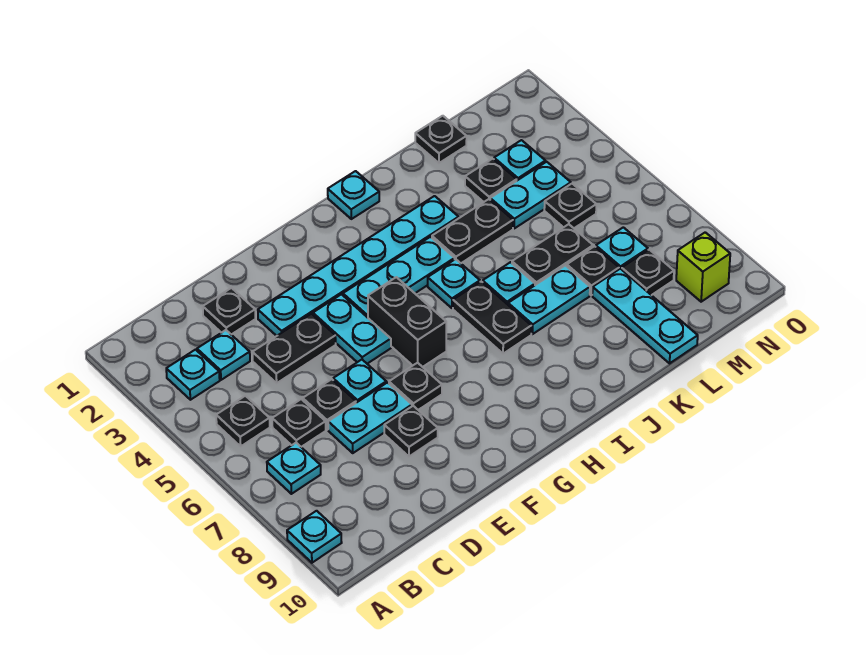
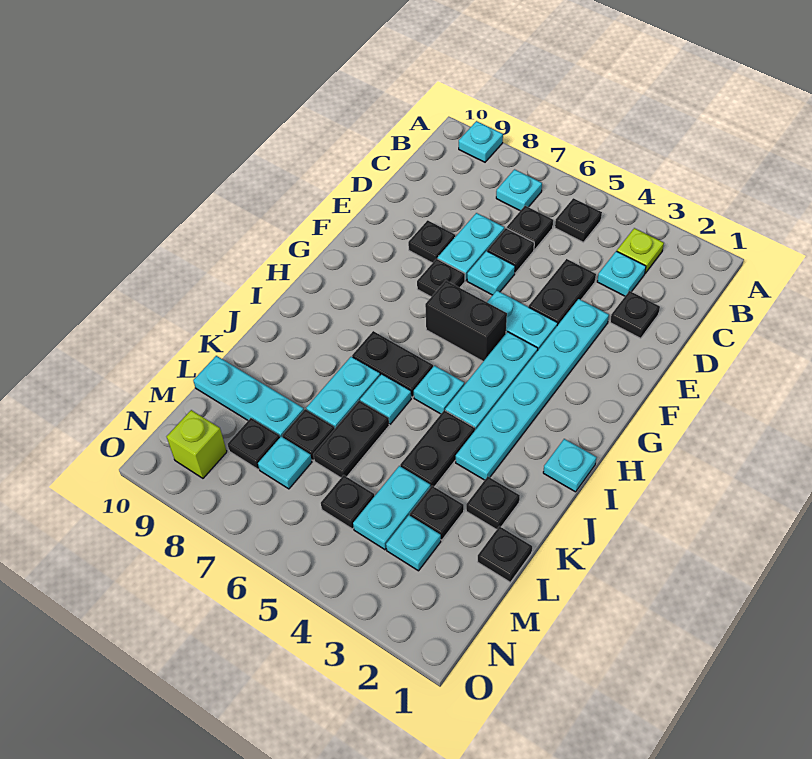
cyan plate B3 level 1 -> lime plate B3 level 1
none -> black plate K2 level 1

